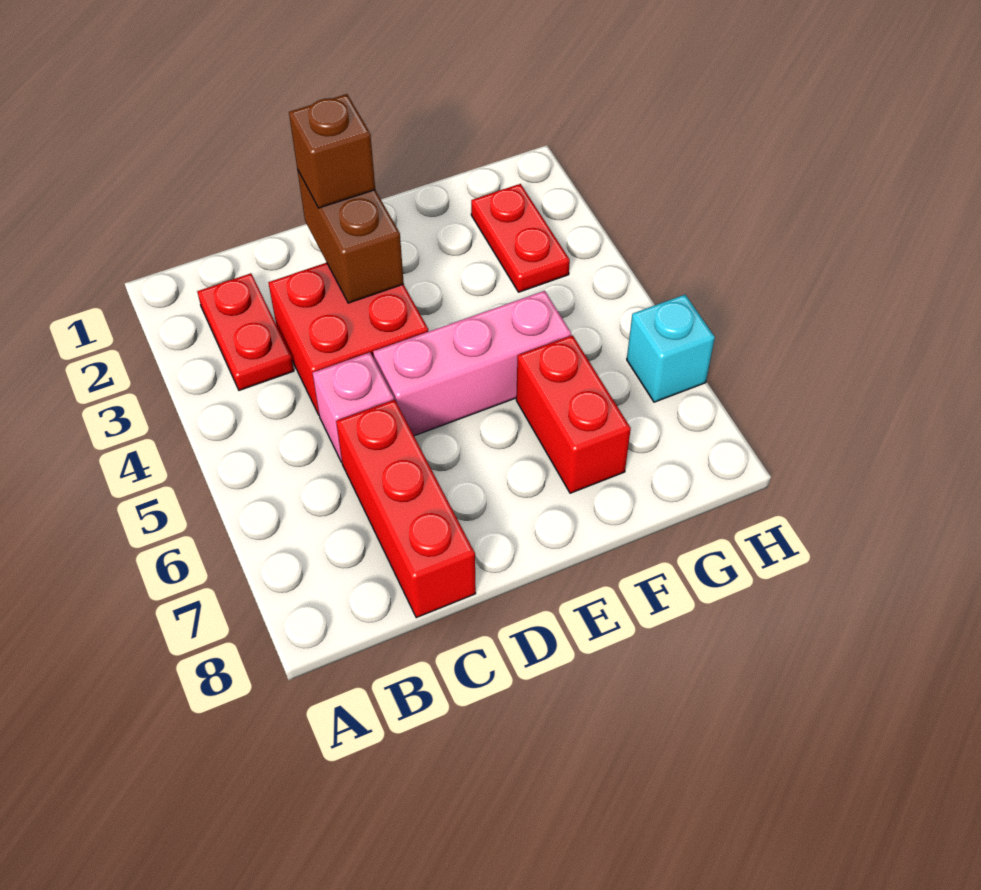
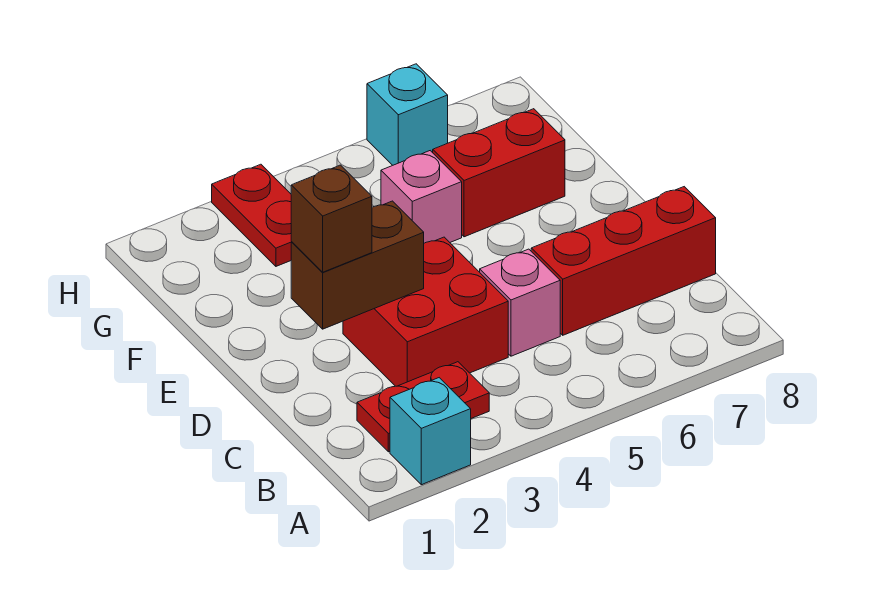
none -> cyan brick A2 level 1
pink brick D5:F5 level 1 -> pink brick F5 level 1
red plate G2:G3 level 1 -> red plate G3:H3 level 1

